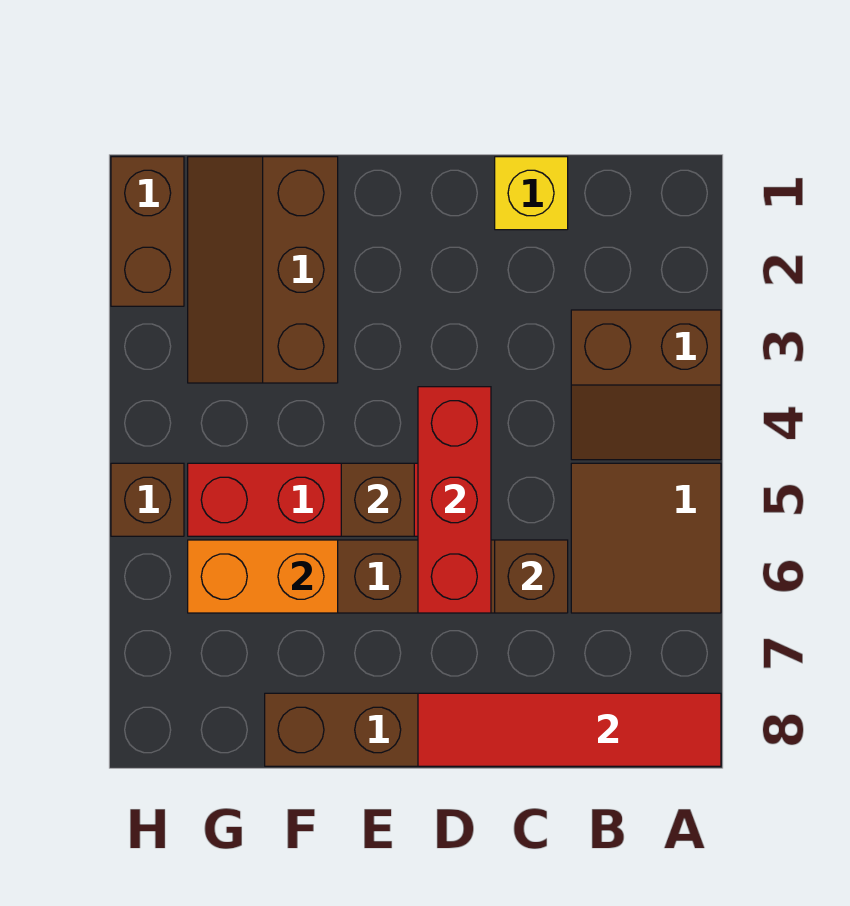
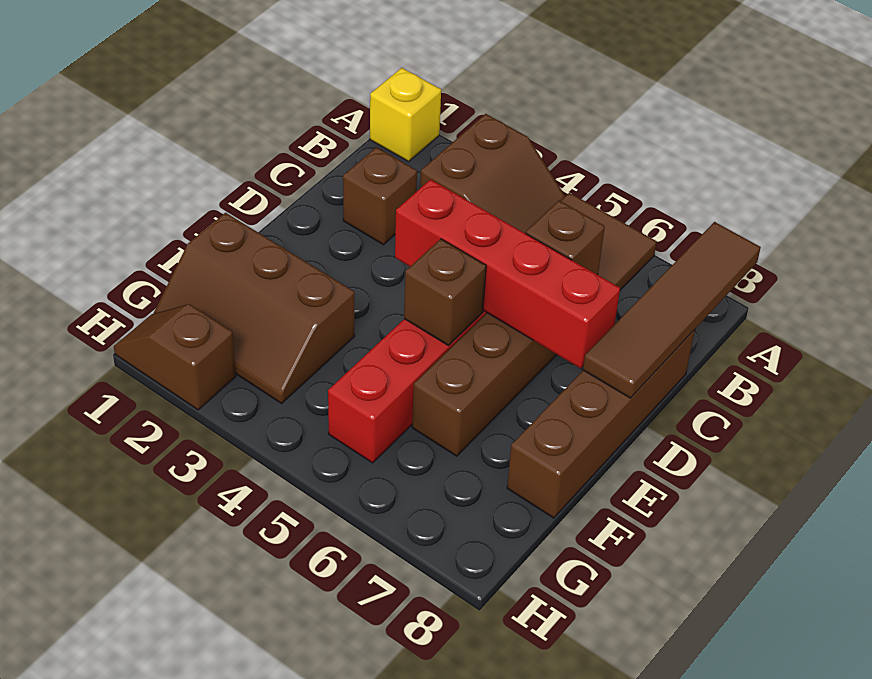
red tile A8:D8 level 2 -> brown tile A8:D8 level 2
yellow brick C1 level 1 -> yellow brick A1 level 1
red brick D4:D6 level 2 -> red brick D4:D7 level 2
orange brick F6:G6 level 2 -> none
brown brick H1:H2 level 1 -> brown slope H1:H2 level 1 top 2
brown brick H5 level 1 -> brown brick C2 level 1

